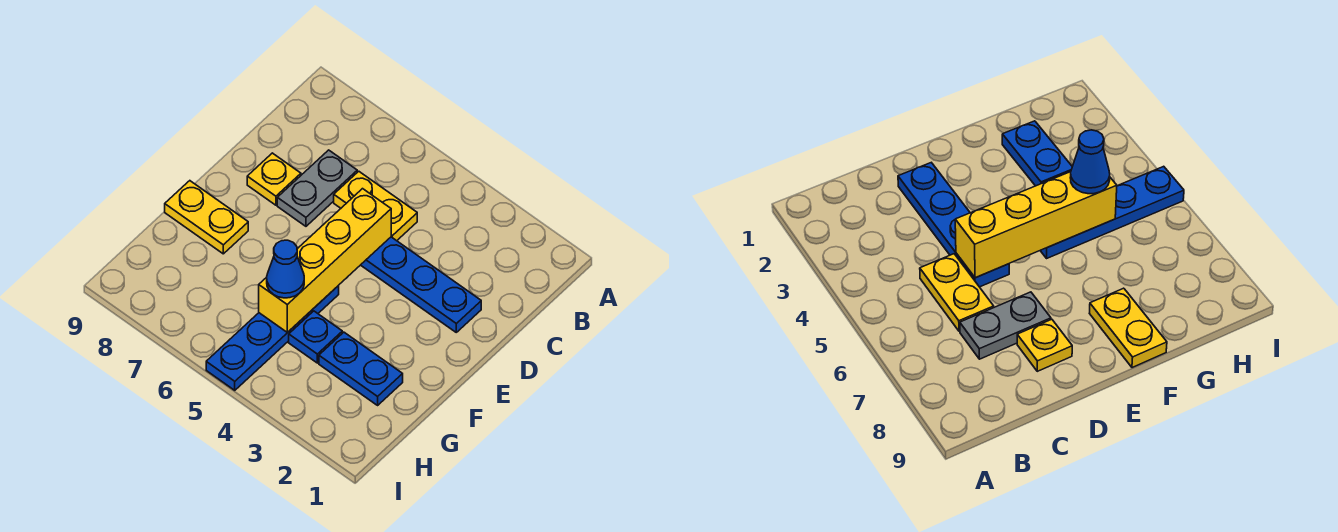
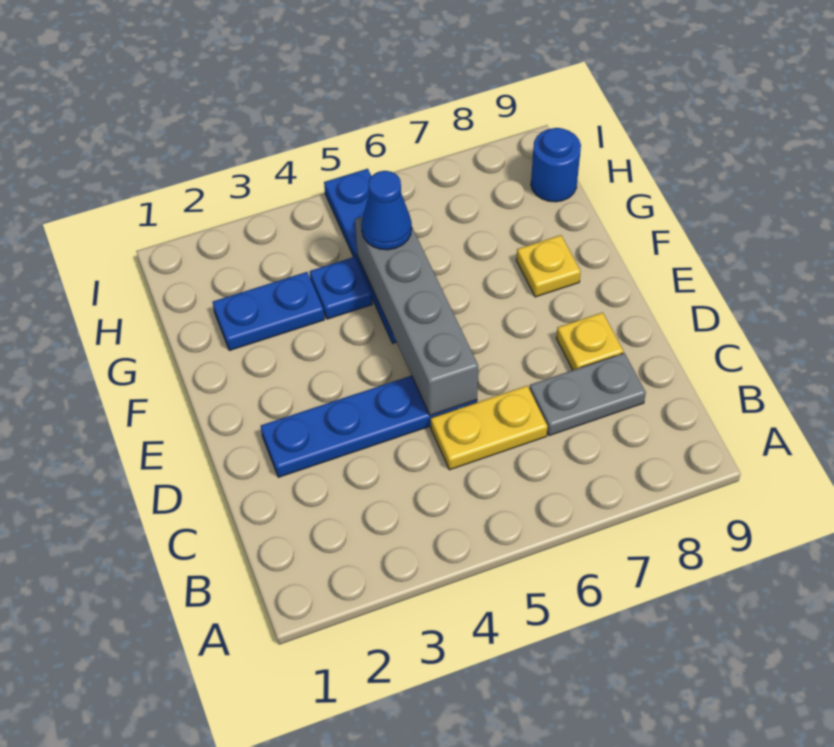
grey plate C7:D7 level 1 -> grey plate C7:C8 level 1
yellow brick D5:G5 level 2 -> grey brick D5:G5 level 2
yellow plate F8:F9 level 1 -> yellow plate F8 level 1
none -> blue round brick H9 level 1

